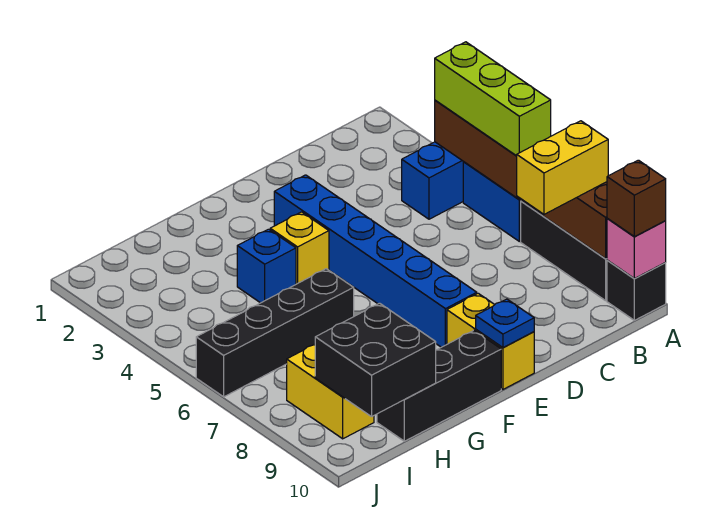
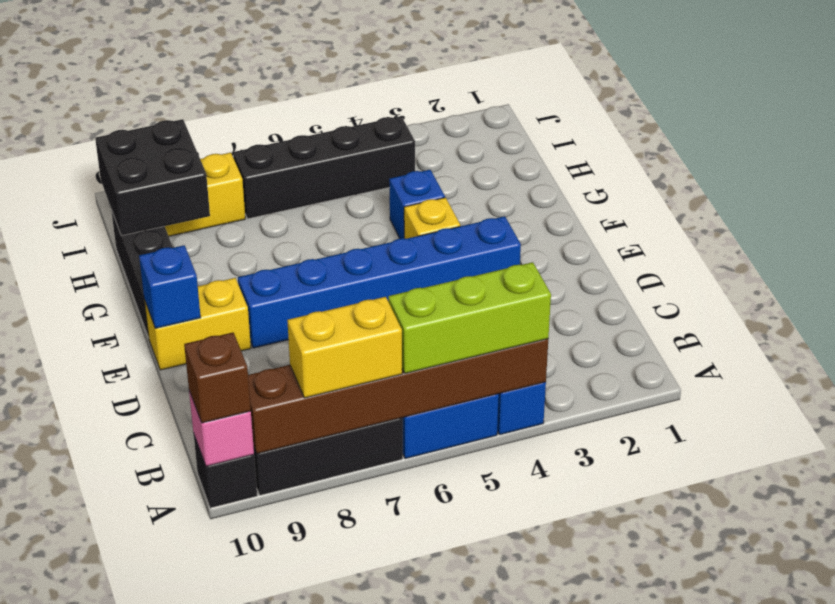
yellow brick A8:B8 level 3 -> yellow brick A7:A8 level 3
blue plate E10 level 2 -> blue brick E10 level 2
black brick G6:J6 level 1 -> black brick I4:I7 level 1

